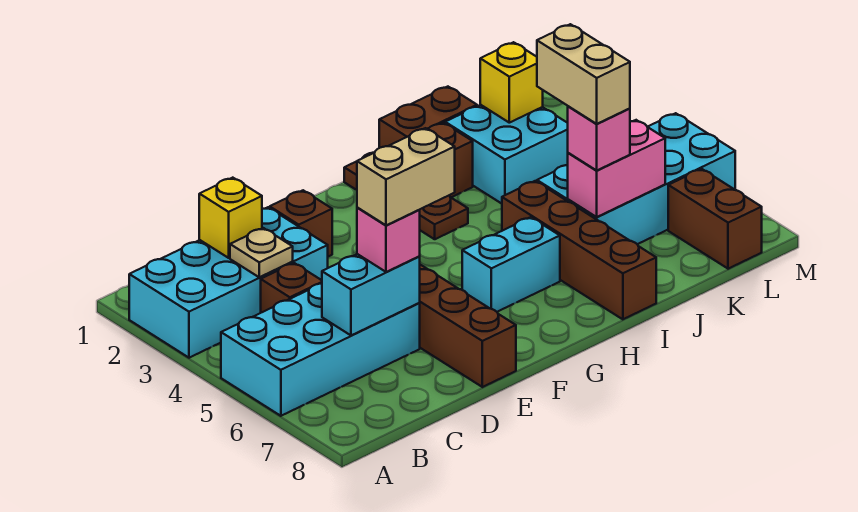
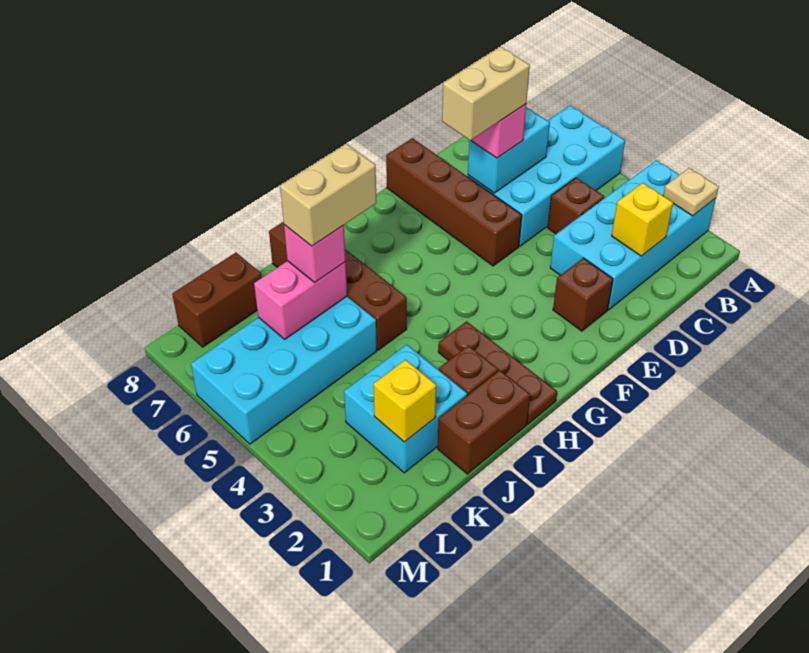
tan plate C3 level 2 -> tan plate A2 level 2
cyan brick G6:H6 level 1 -> none
tan brick J5:J6 level 4 -> tan brick I6:J6 level 4
brown brick L7:L8 level 1 -> brown brick K8:L8 level 1

